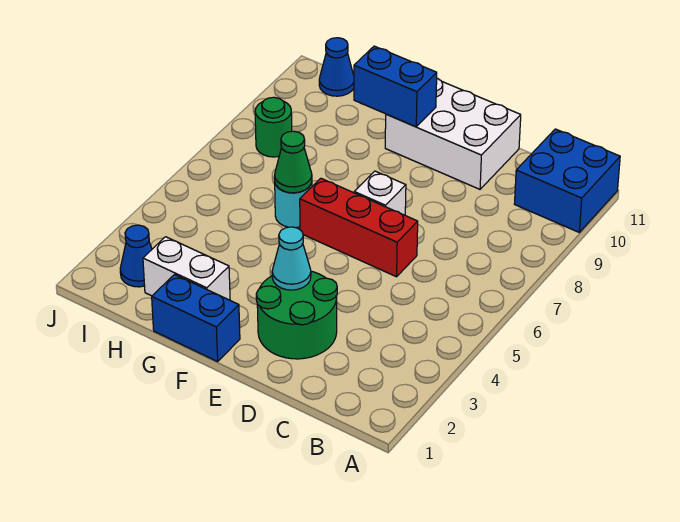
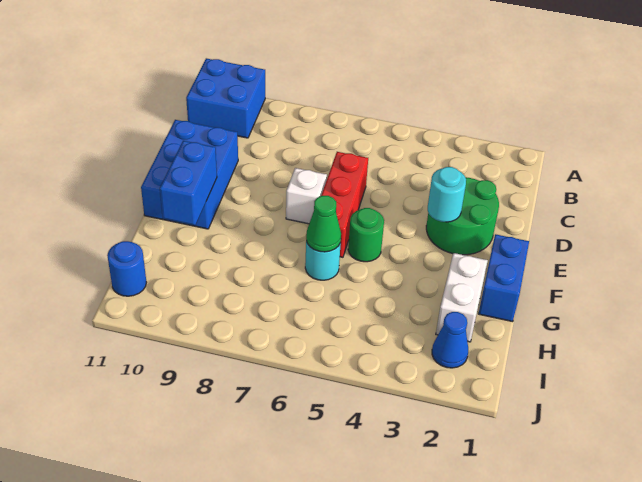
white brick D10:F11 level 1 -> blue brick D10:F11 level 1
cyan cone E3 level 2 -> cyan round brick E3 level 2
green round brick I8 level 1 -> green round brick F5 level 1
blue cone I11 level 1 -> blue round brick I11 level 1

